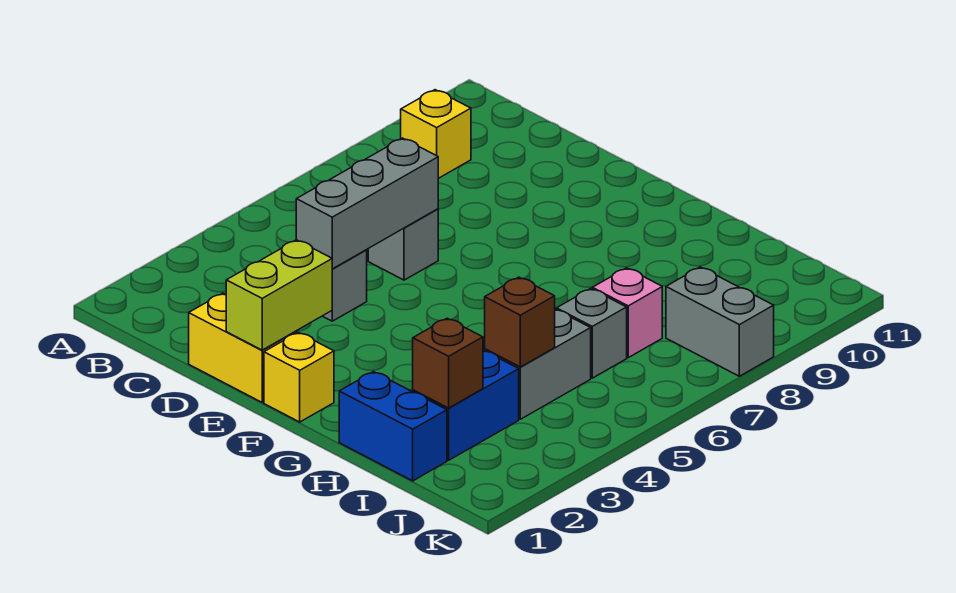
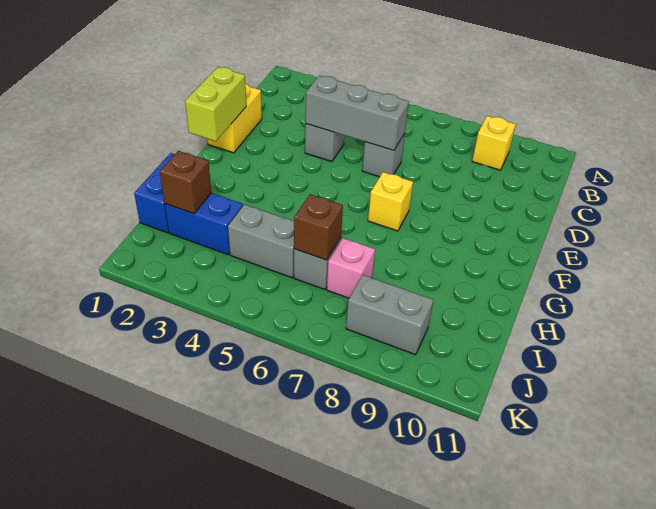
lime brick E1:E2 level 2 -> lime brick E1:F1 level 2
yellow brick F1 level 1 -> yellow brick F7 level 1
brown brick I4 level 2 -> brown brick I6 level 2
grey brick J8:K8 level 1 -> grey brick J8:J9 level 1

